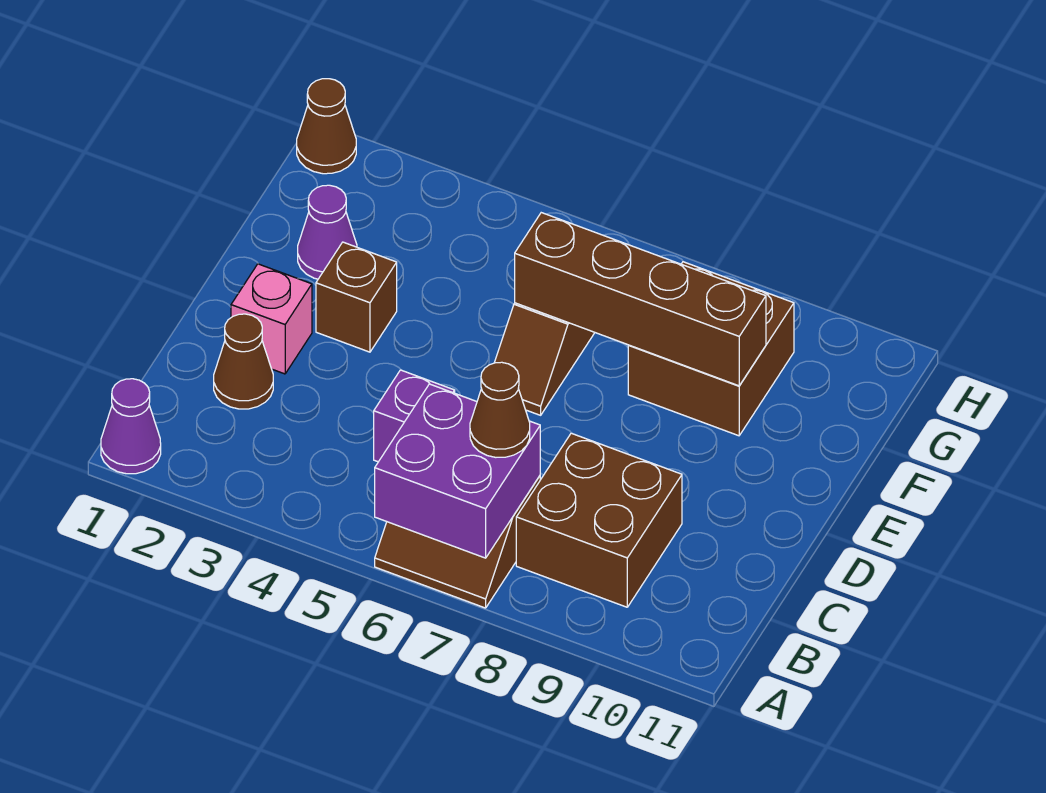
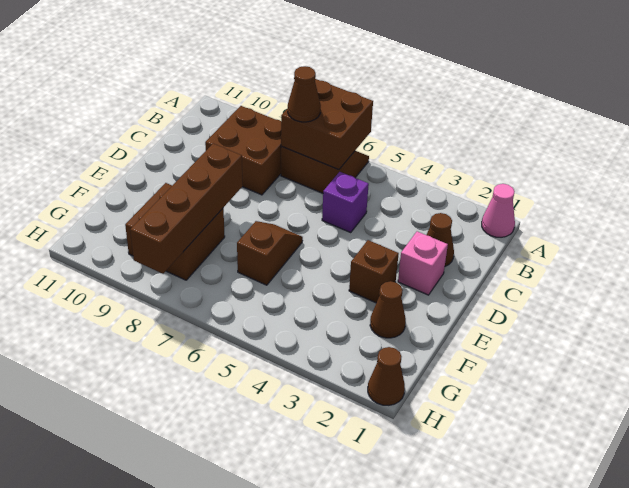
purple cone A1 level 1 -> pink cone A1 level 1
purple brick A6:B7 level 2 -> brown brick A6:B7 level 2
purple cone F2 level 1 -> brown cone F2 level 1
brown brick F6:F9 level 2 -> brown brick E8:H8 level 2

